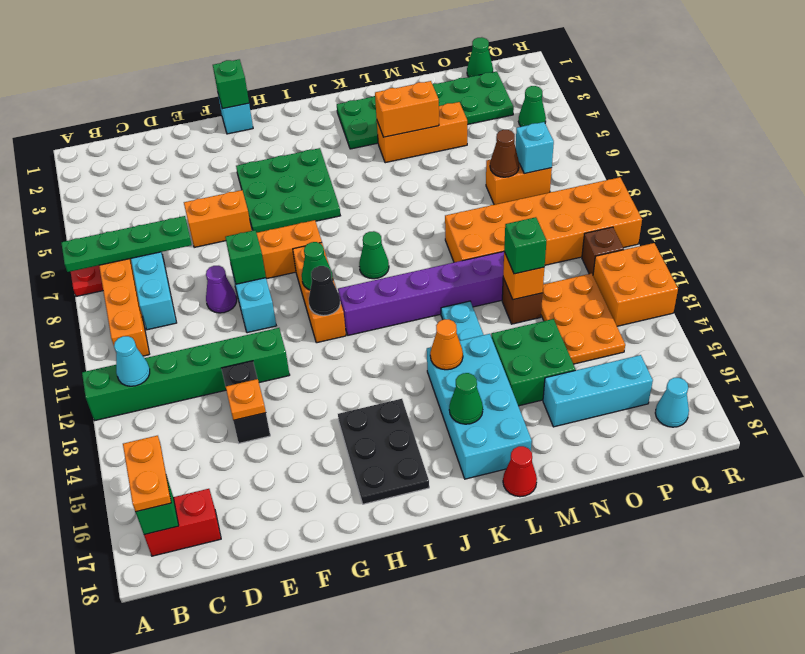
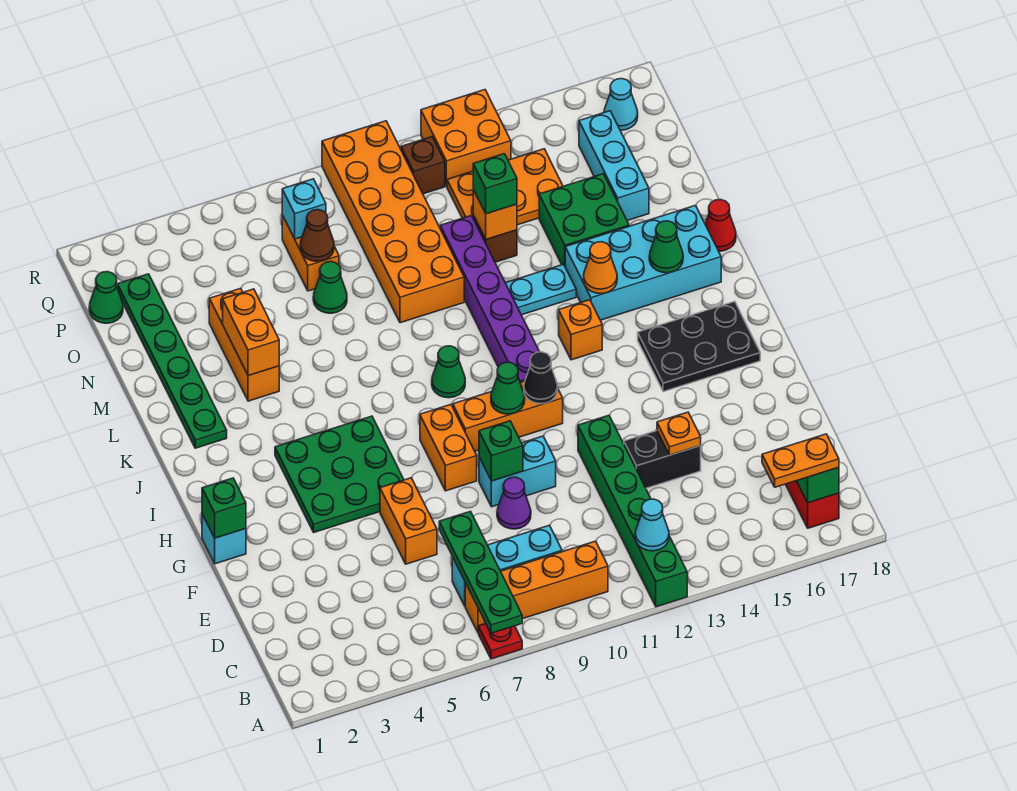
none -> orange brick J13 level 1
green plate K2:P3 level 1 -> green plate K2:P2 level 1
green cone Q4 level 1 -> green cone N7 level 1

